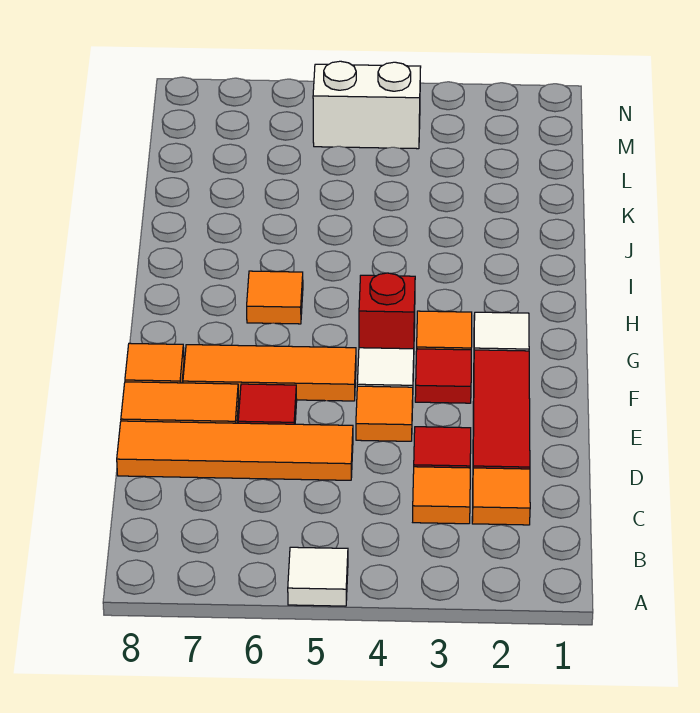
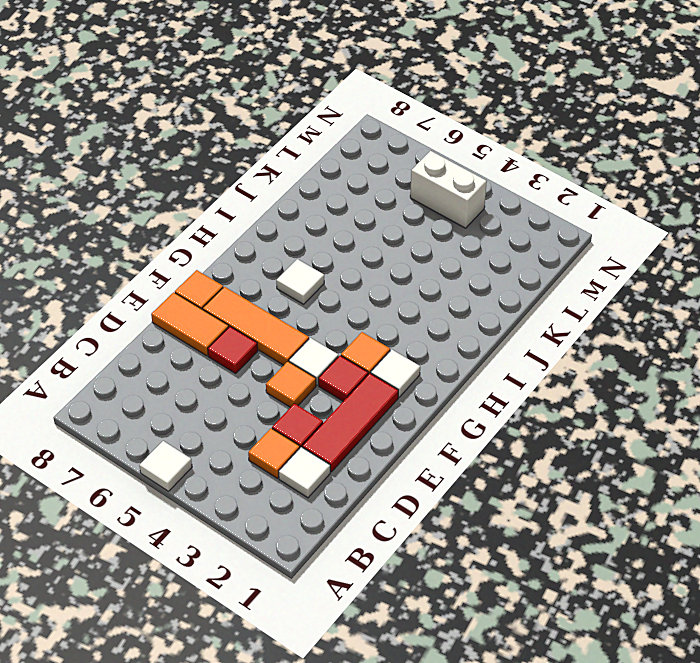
orange tile C2 level 1 -> white tile C2 level 1
orange tile D5:D8 level 1 -> none
red brick G4 level 1 -> none
orange tile H6 level 1 -> white tile H6 level 1

